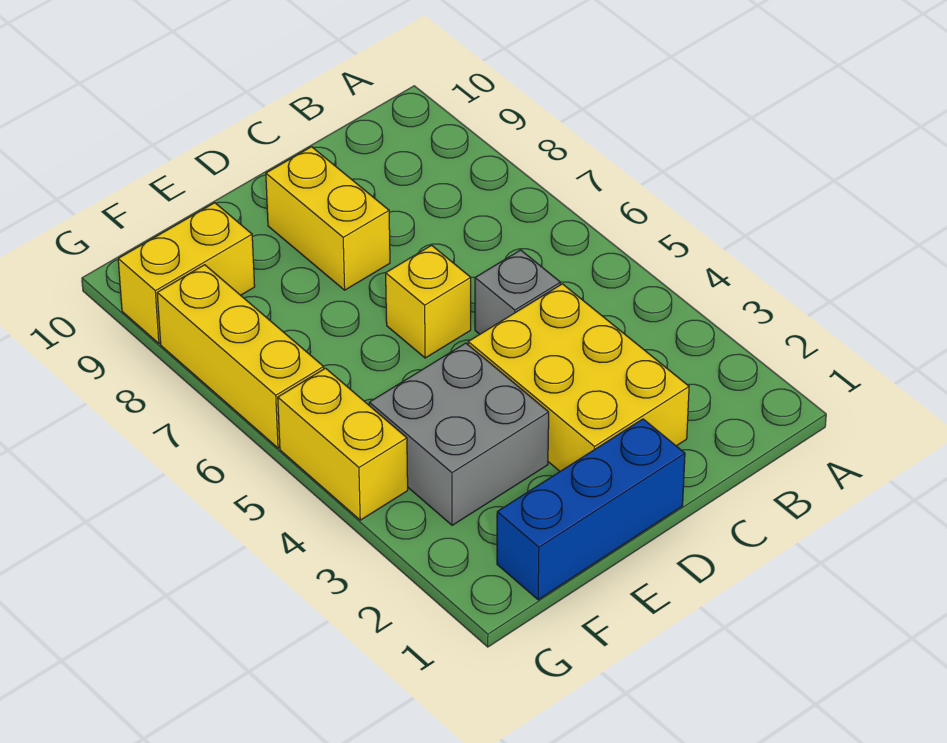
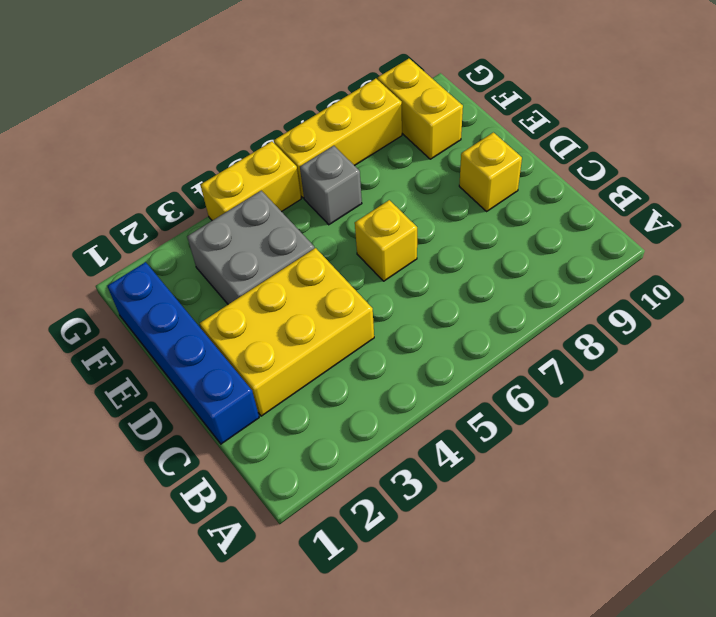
grey brick C5 level 1 -> grey brick F6 level 1
blue brick D1:F1 level 1 -> blue brick C1:F1 level 1
yellow brick D8:D9 level 1 -> yellow brick D9 level 1

